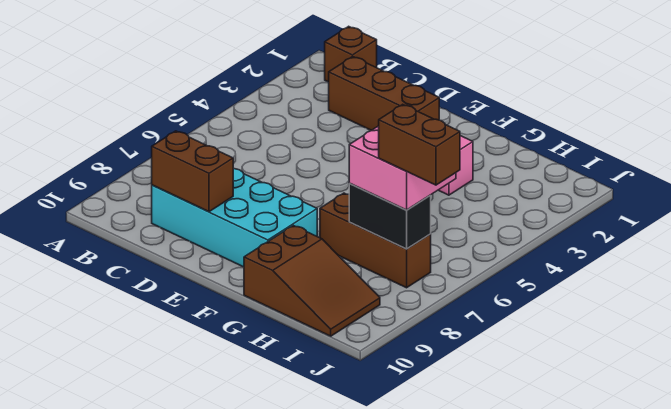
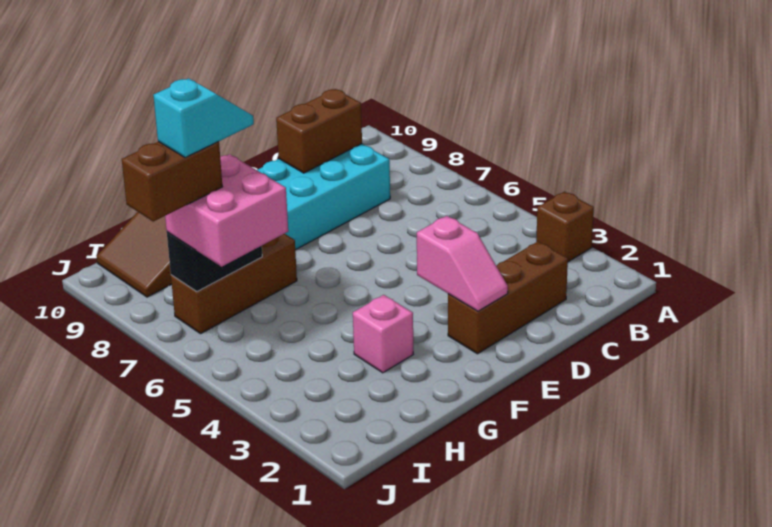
brown brick B1 level 1 -> brown brick A3 level 1
none -> pink slope E2:E3 level 2 top 3
none -> cyan slope H7:I7 level 5 top I

